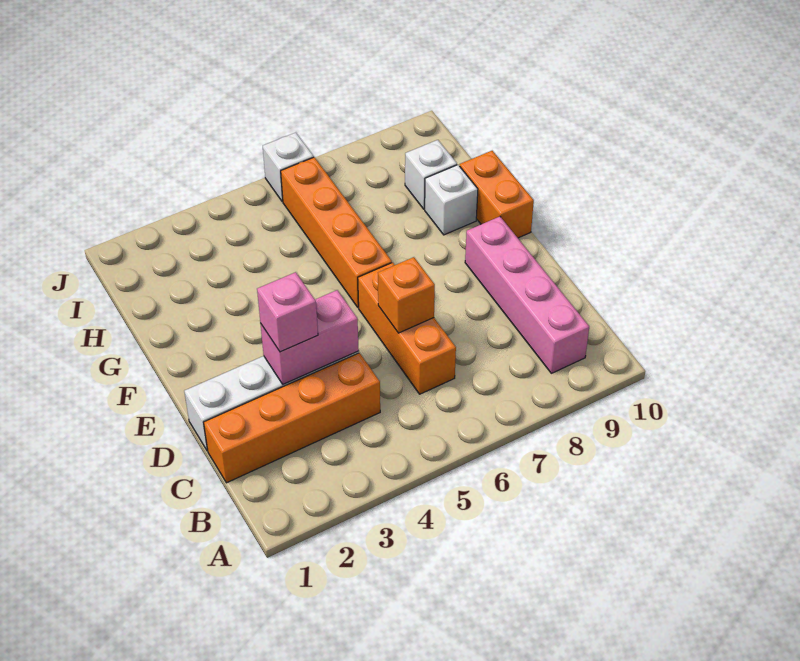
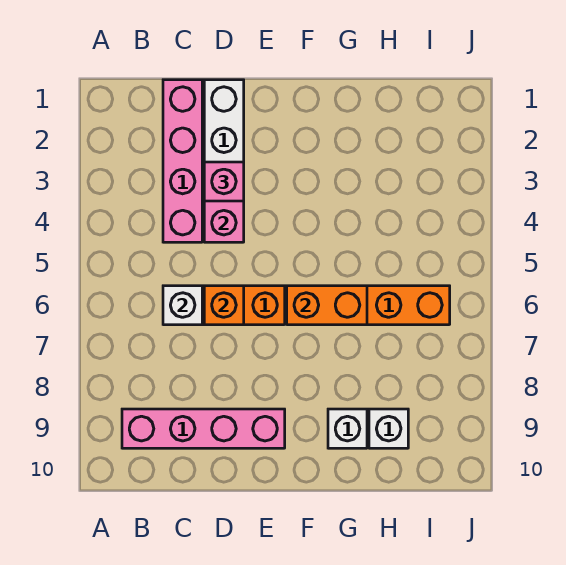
orange brick C1:C4 level 1 -> pink brick C1:C4 level 1
orange brick F10:G10 level 1 -> orange brick F6:G6 level 2
white brick J6 level 1 -> white brick C6 level 2

